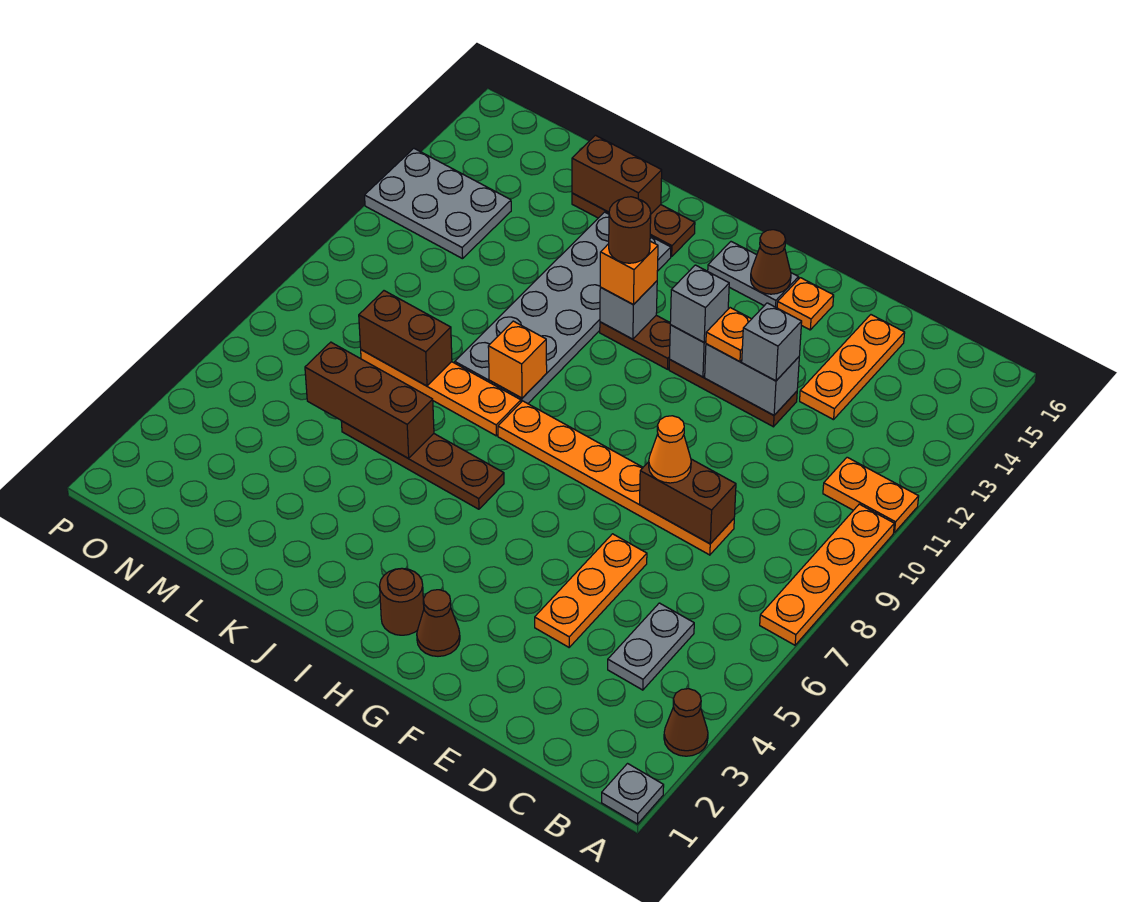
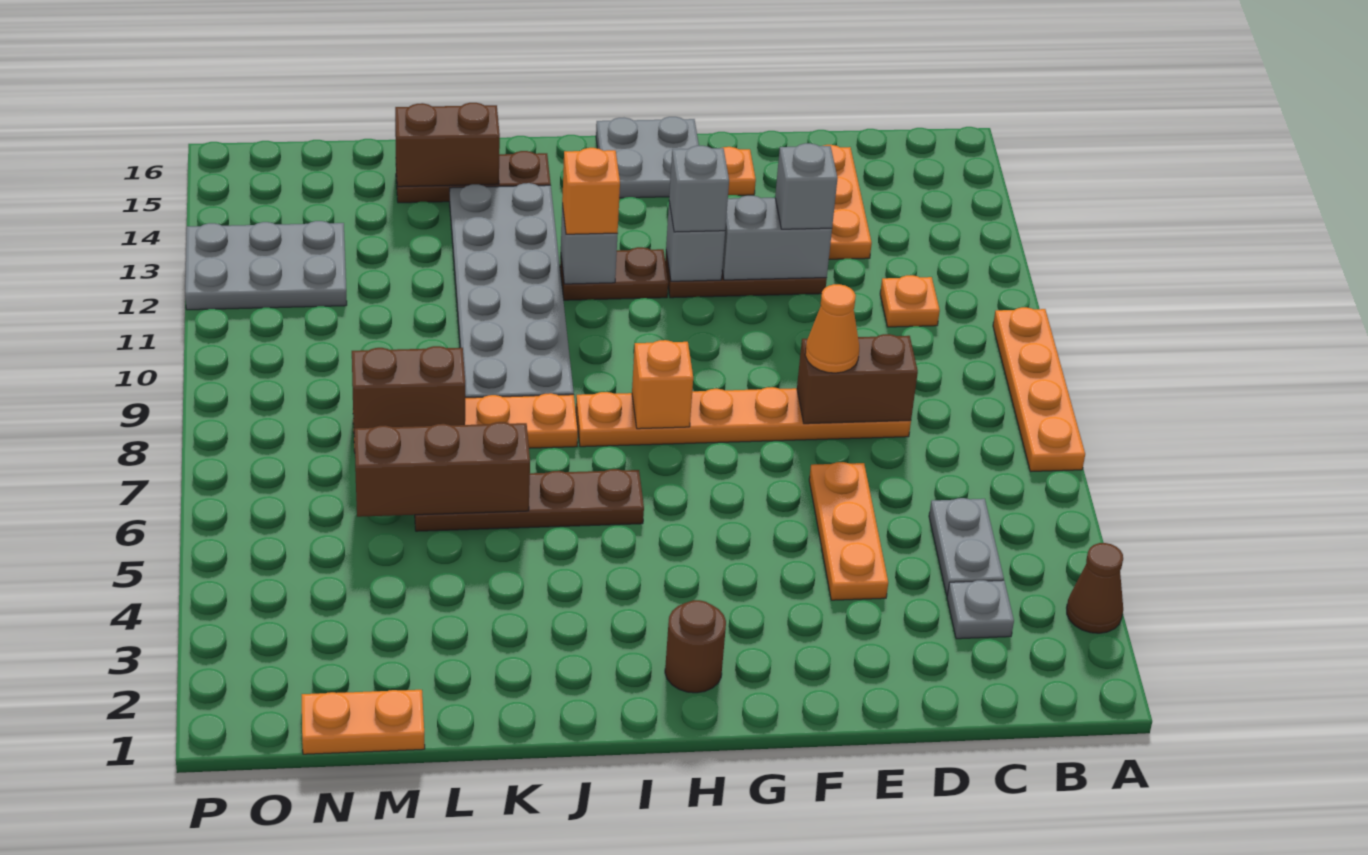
grey plate A1 level 1 -> grey plate C3 level 1
orange plate A11:B11 level 1 -> orange plate M1:N1 level 1
orange plate F12 level 3 -> orange plate C11 level 1
brown cone G2 level 1 -> none
grey plate G15:H15 level 1 -> grey plate G15:H16 level 1
brown cone G15 level 2 -> none
brown round brick I12 level 4 -> none
orange brick J9 level 2 -> orange brick H8 level 2

